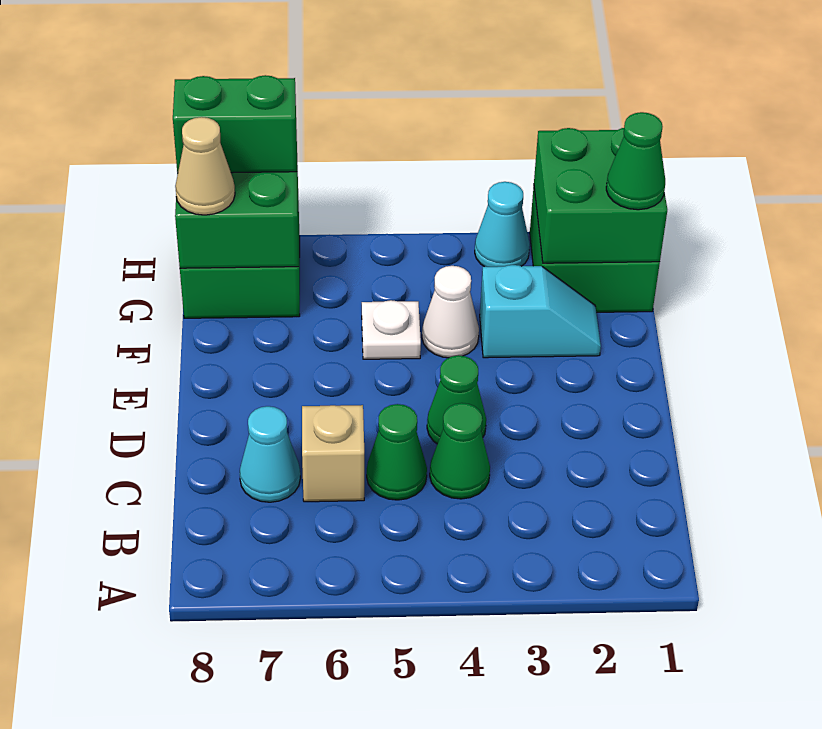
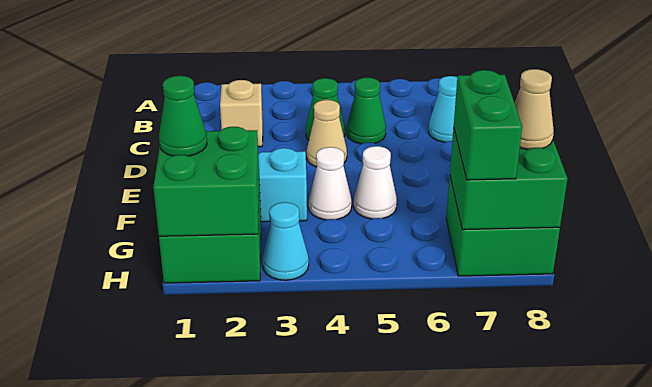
tan brick C6 level 1 -> tan brick C2 level 1
green cone D4 level 1 -> tan cone D4 level 1
white plate F5 level 1 -> white cone F5 level 1
green brick H7:H8 level 3 -> green brick G7:H7 level 3

